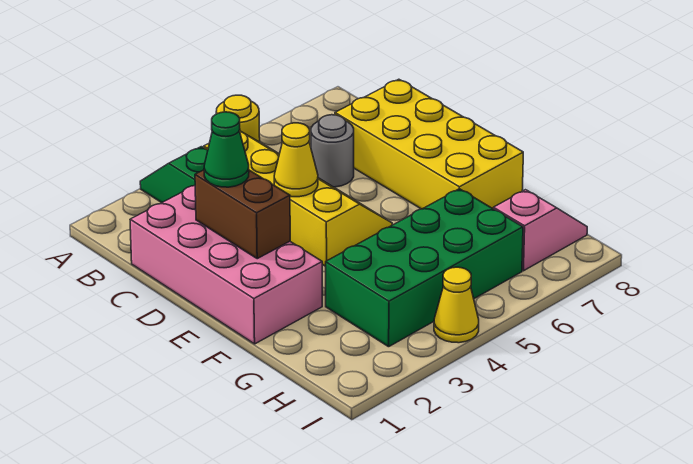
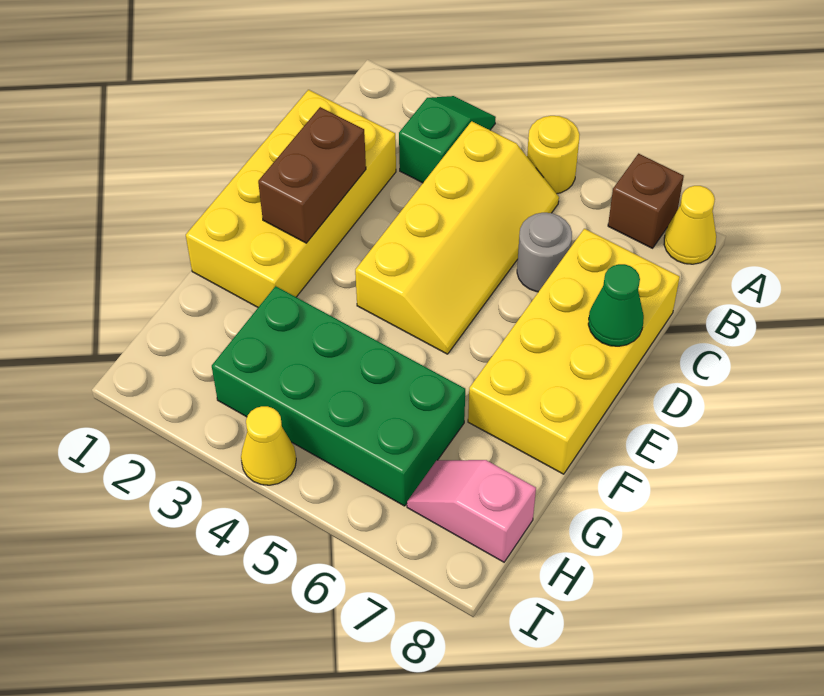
none -> brown brick A7 level 1
pink brick C1:F2 level 1 -> yellow brick C1:F2 level 1
green cone D2 level 3 -> green cone D8 level 2
yellow cone D4 level 2 -> yellow cone A8 level 1
pink slope H7:H8 level 1 top 7 -> pink slope H7:H8 level 1 top 8

